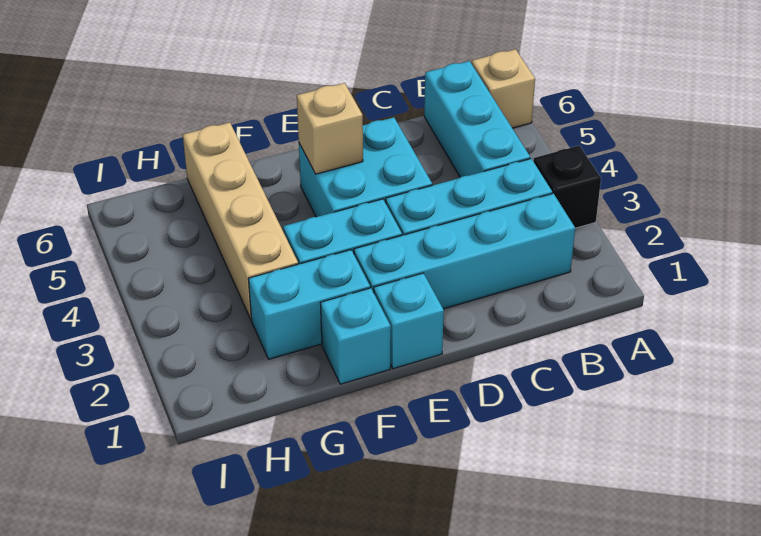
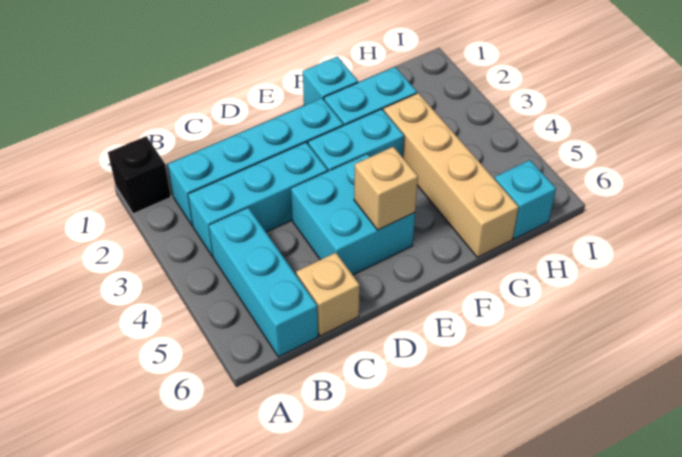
black brick A3 level 1 -> black brick A1 level 1
tan brick A6 level 1 -> tan brick C6 level 1
cyan brick E1 level 1 -> cyan brick H6 level 1

